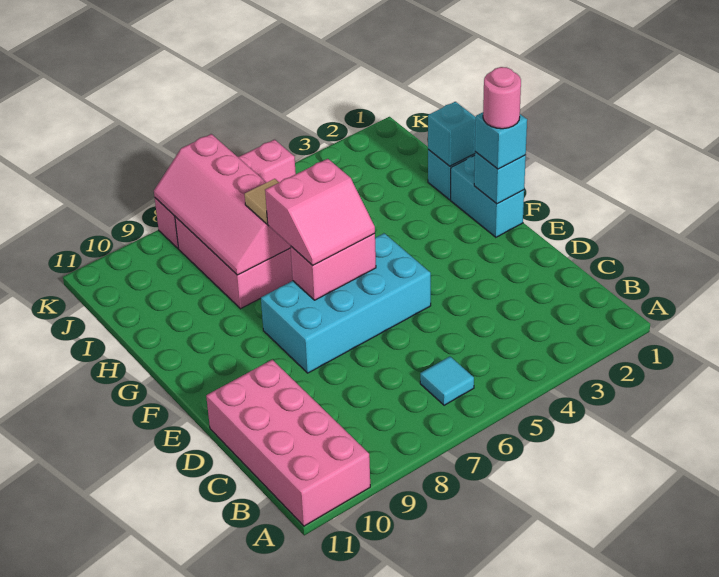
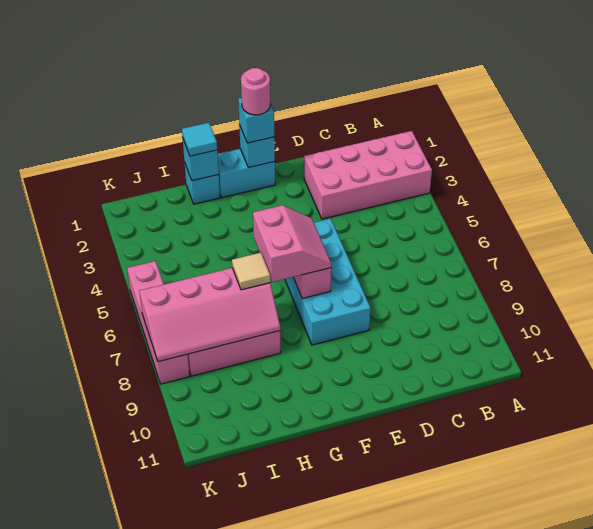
pink brick A10:D11 level 1 -> pink brick A2:D3 level 1
cyan tile B6 level 1 -> cyan tile H1 level 3

